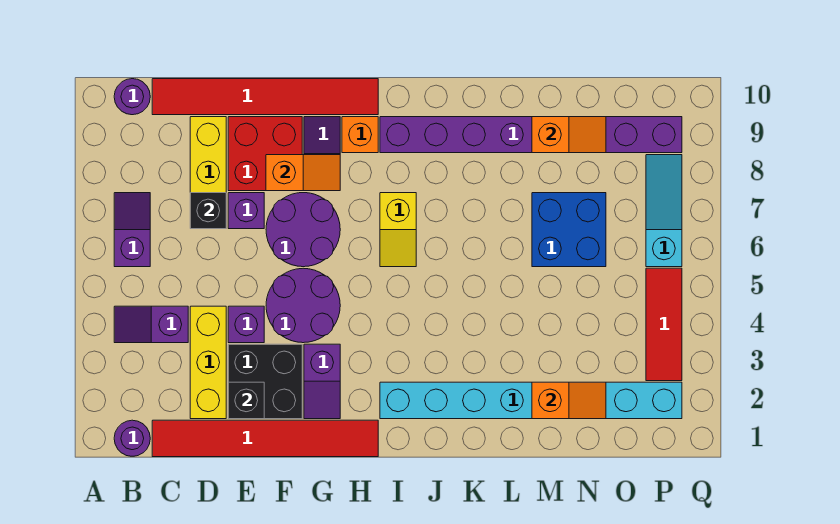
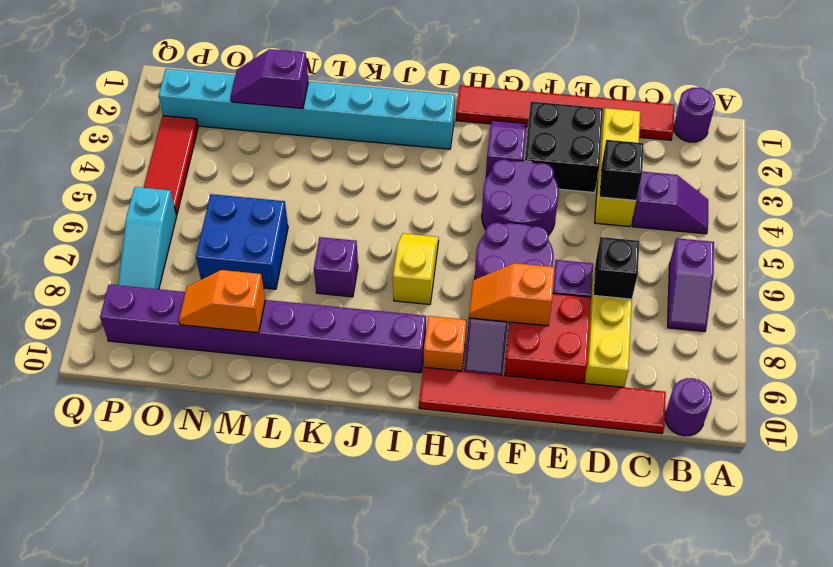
black brick E2 level 2 -> black brick D4 level 2
purple brick E4 level 1 -> purple brick K7 level 1
orange slope M2:N2 level 2 top M -> purple slope M2:N2 level 2 top M

